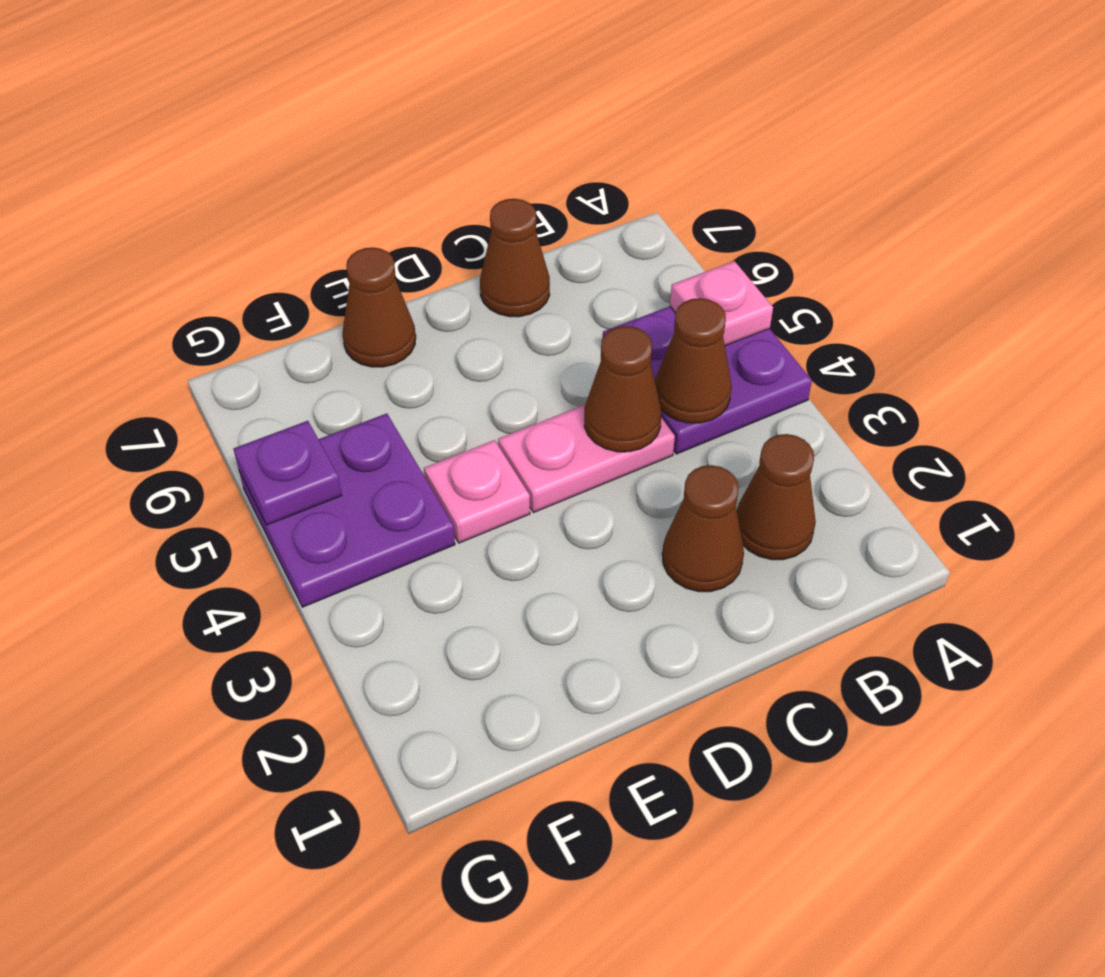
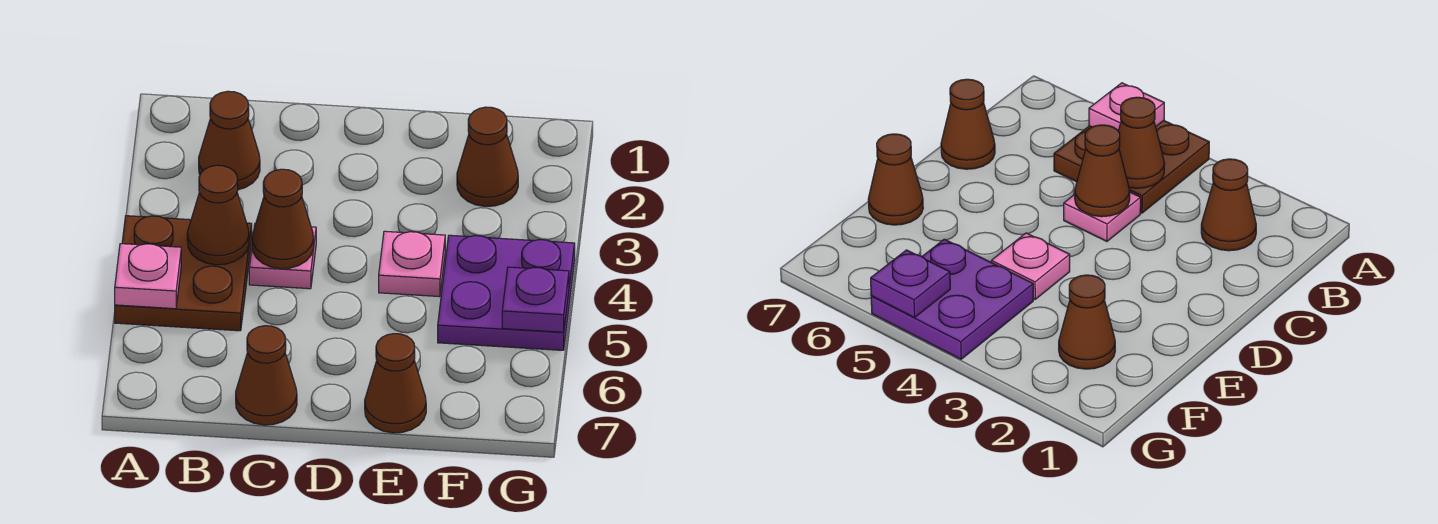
purple plate A4:B5 level 1 -> brown plate A4:B5 level 1
brown cone C2 level 1 -> brown cone F2 level 1
pink plate C4:D4 level 1 -> pink plate C4 level 1

